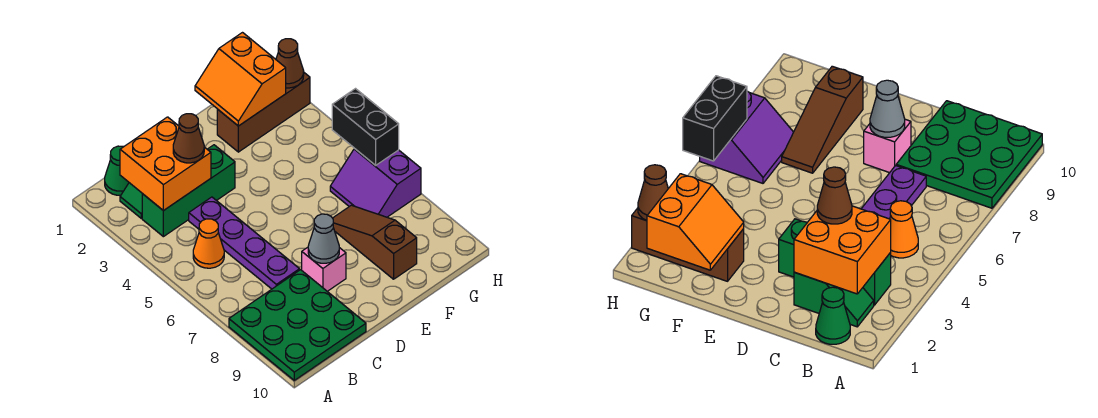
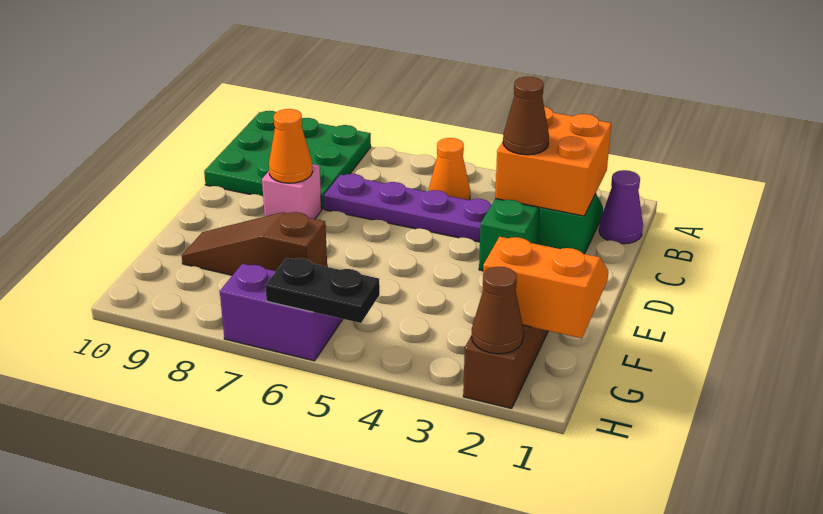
green cone B1 level 1 -> purple cone B1 level 1
grey cone D8 level 2 -> orange cone D8 level 2
brown slope F7:F9 level 1 top 9 -> brown slope F7:F9 level 1 top 7
black brick H5:H6 level 2 -> black plate H5:H6 level 2

